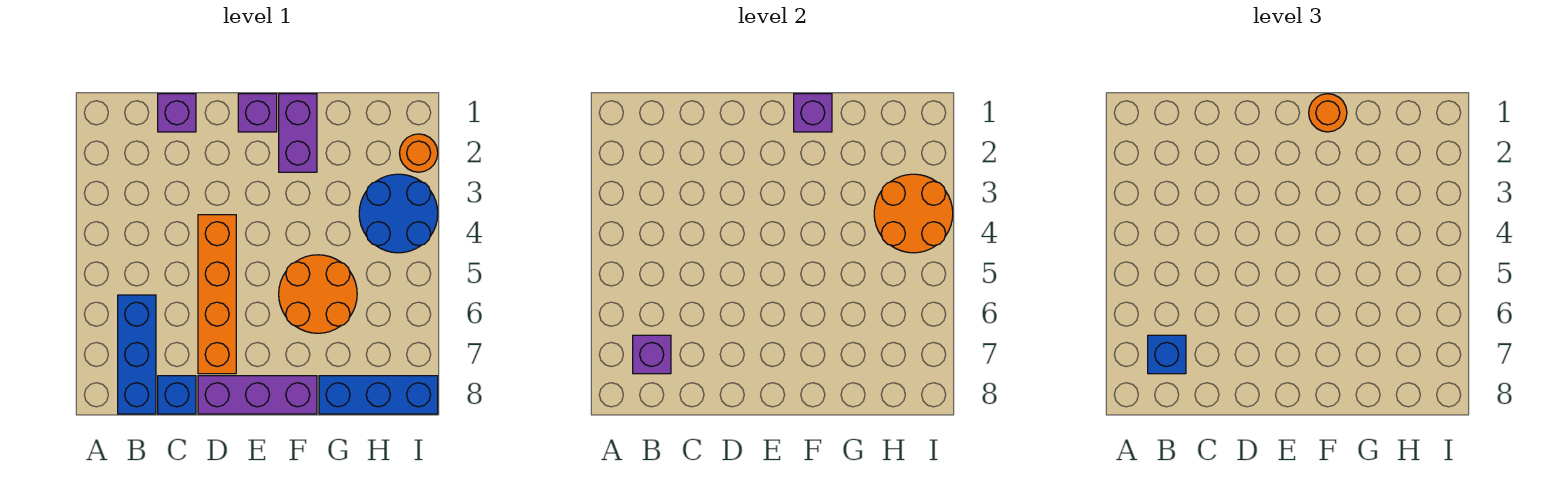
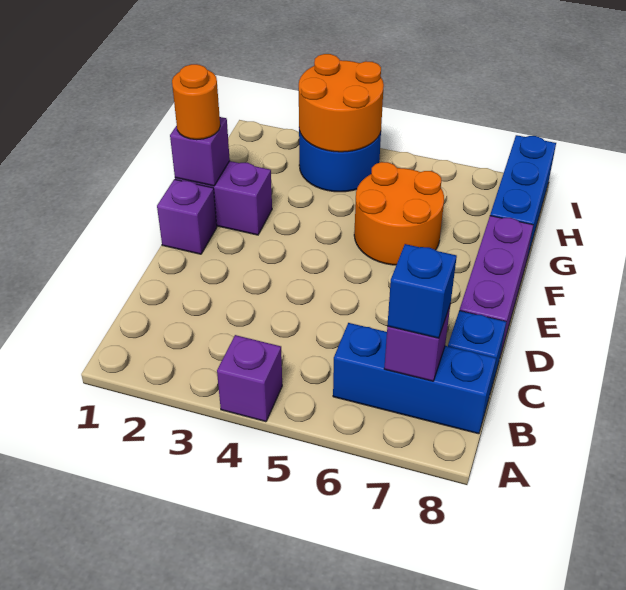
purple brick C1 level 1 -> purple brick A4 level 1
orange brick D4:D7 level 1 -> none
orange round brick I2 level 1 -> none

